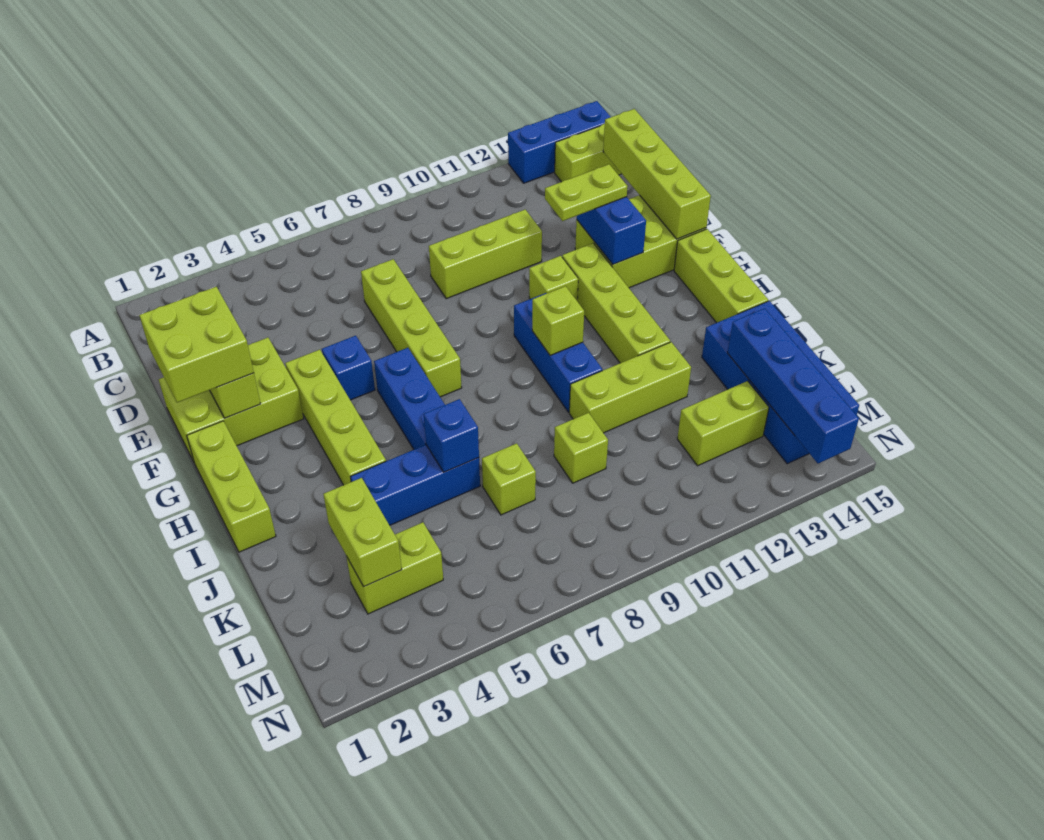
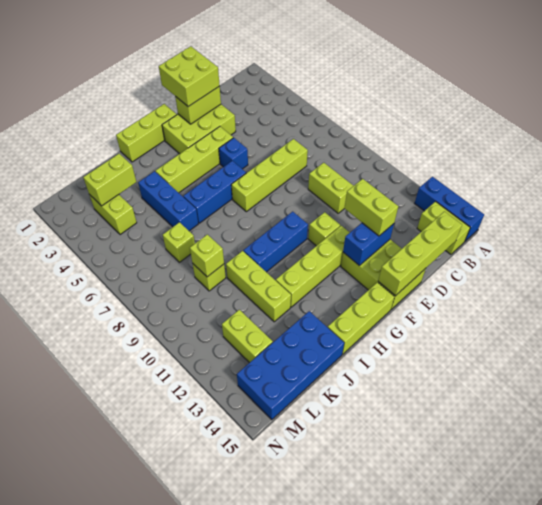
lime brick D9:D11 level 1 -> lime brick D9:D10 level 1
lime brick E1:F3 level 1 -> lime brick E2:G3 level 1
lime plate E12:E13 level 3 -> lime brick E12:E13 level 3
lime brick H10 level 2 -> lime brick K9 level 2
blue brick J6 level 2 -> none
blue brick K14:N14 level 2 -> none

